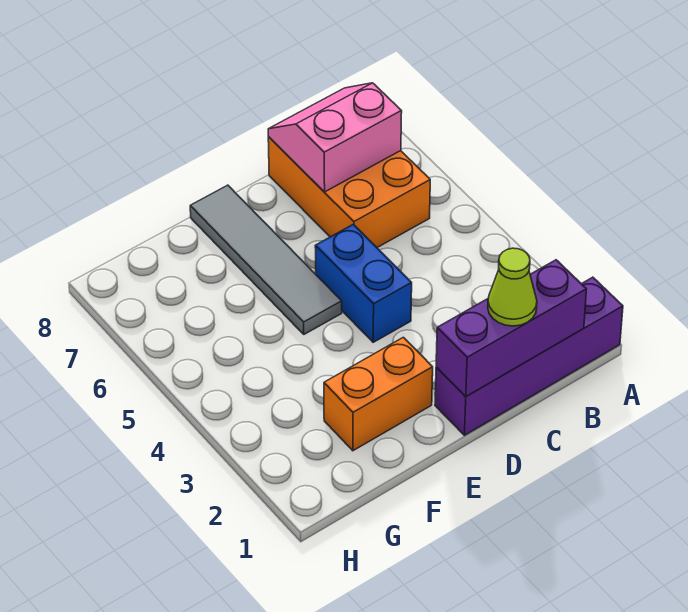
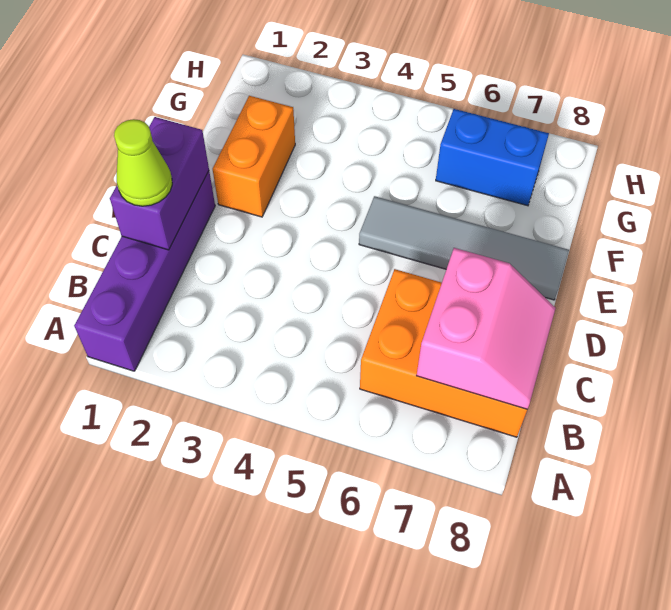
purple brick B1:D1 level 2 -> purple brick C1:D1 level 2
blue brick D4:D5 level 1 -> blue brick G6:G7 level 1

